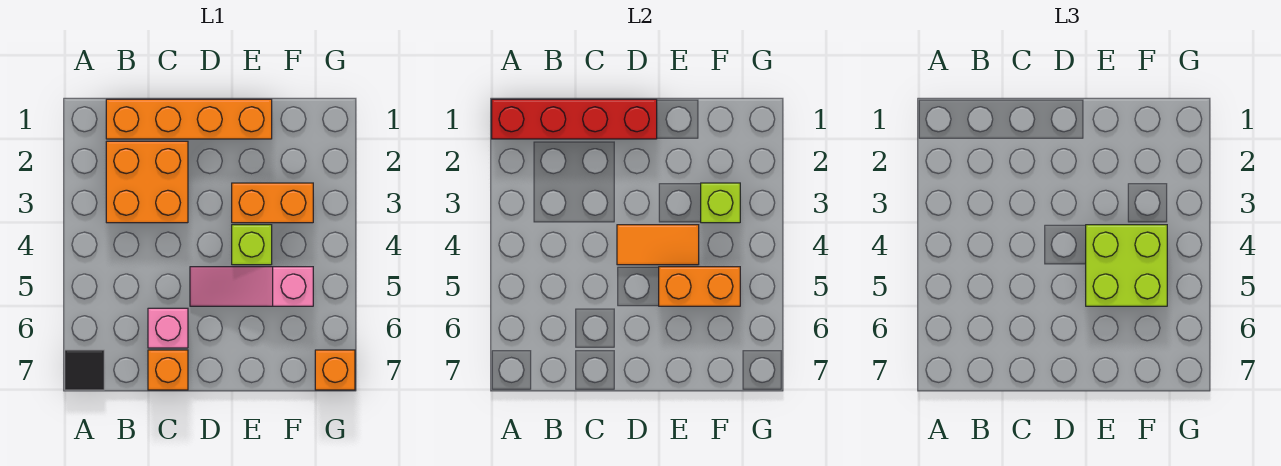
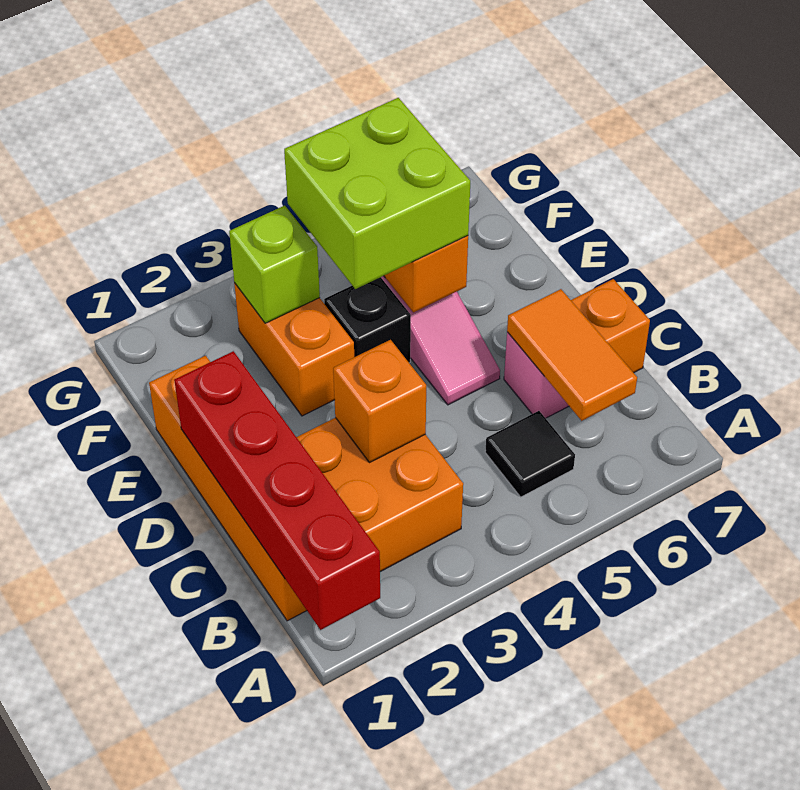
black tile A7 level 1 -> black tile B5 level 1
orange tile D4:E4 level 2 -> orange tile B6:C6 level 2
lime brick E4 level 1 -> black brick E4 level 1
orange brick G7 level 1 -> orange brick C3 level 2

